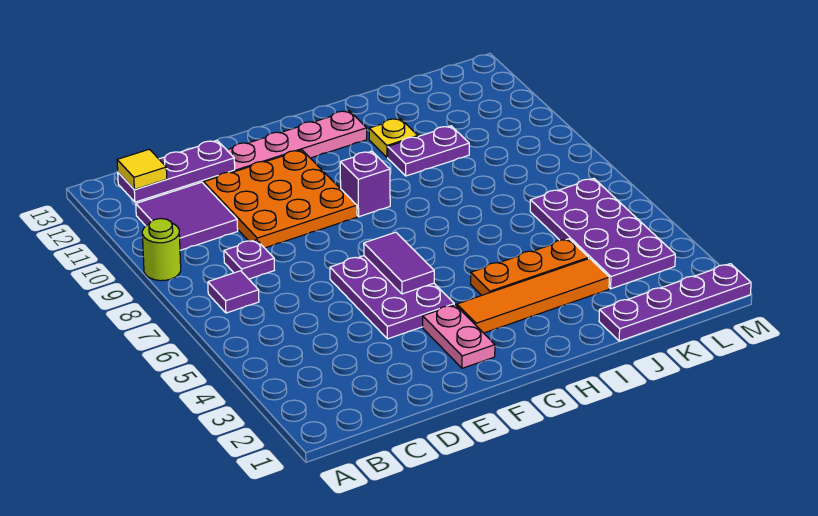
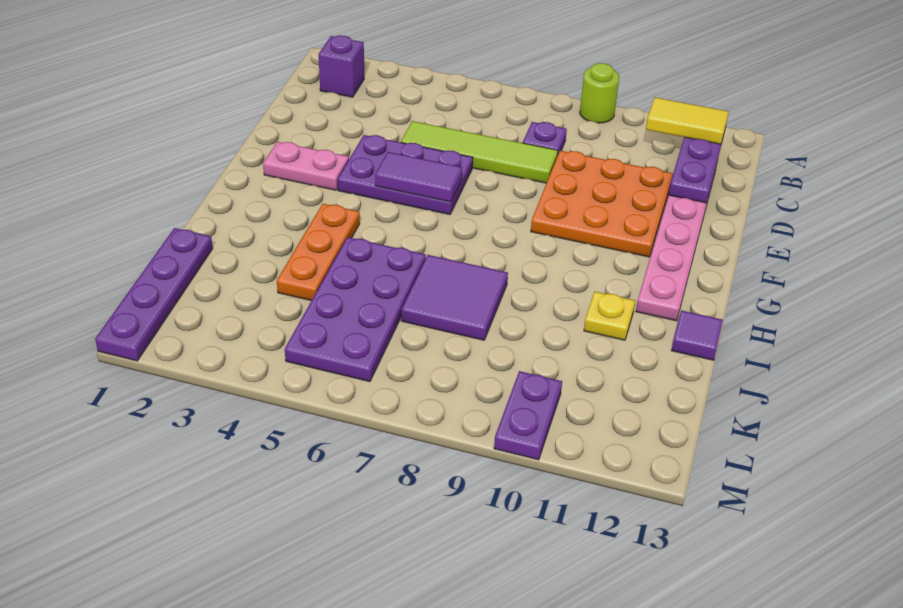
purple tile B7 level 1 -> purple tile I13 level 1
purple tile B10:C11 level 1 -> purple tile I7:J8 level 1
yellow tile B12 level 3 -> yellow tile B11:B12 level 3
none -> lime tile D5:D8 level 1
orange tile G3:J3 level 1 -> none
purple brick G9 level 1 -> purple brick B2 level 1
purple plate I10:J10 level 1 -> purple plate L10:M10 level 1
purple plate K3:L6 level 1 -> purple plate I5:L6 level 1

